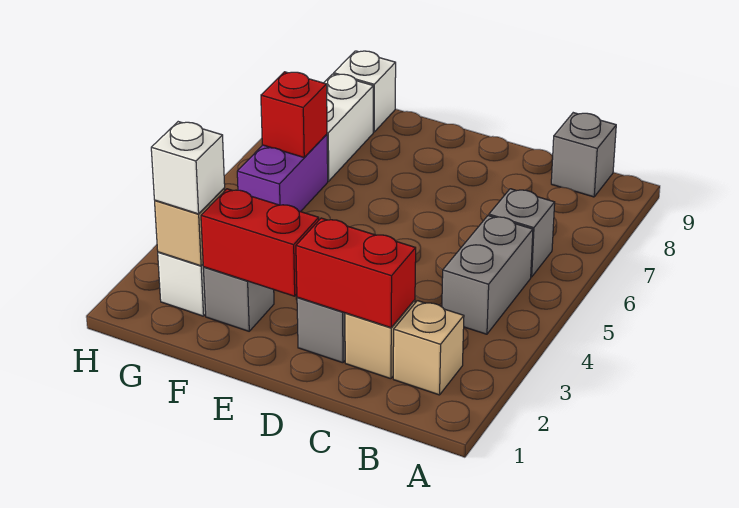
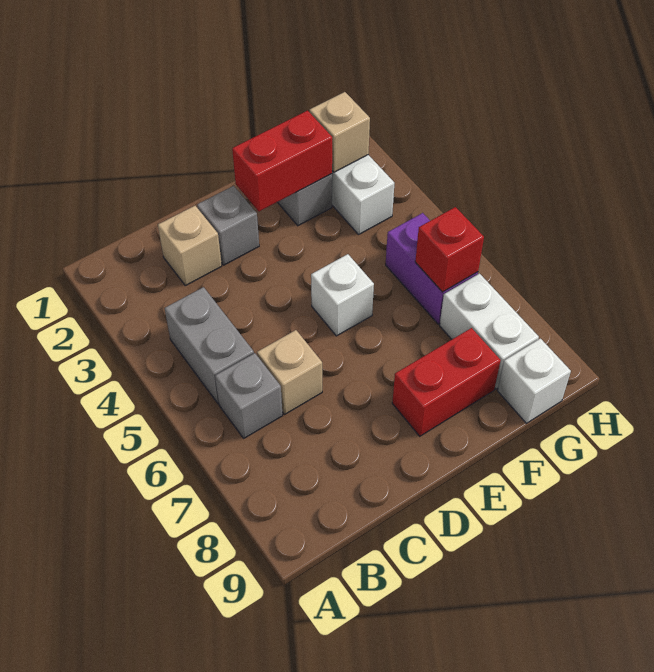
tan brick B2 level 1 -> tan brick C6 level 1
grey brick B9 level 1 -> none
red brick C2:D2 level 2 -> red brick E8:F8 level 1
white brick G2 level 3 -> white brick E5 level 1

